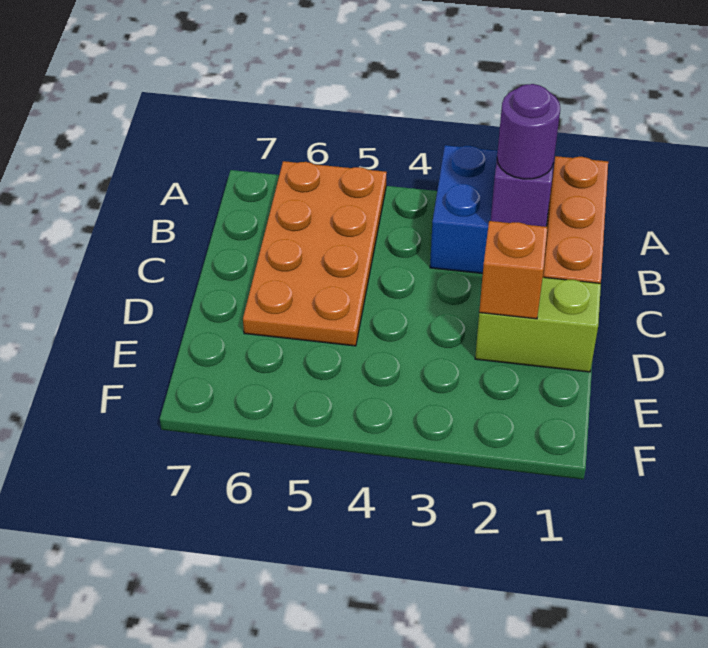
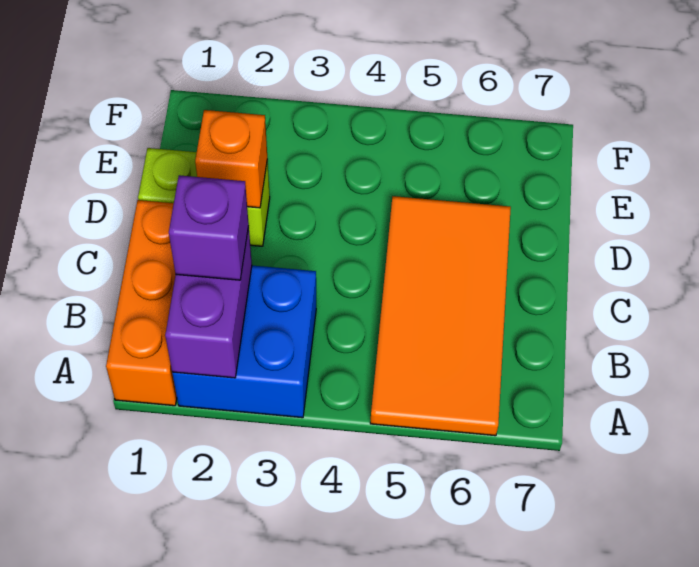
orange plate A5:D6 level 1 -> orange tile A5:D6 level 1
purple round brick B2 level 3 -> purple brick B2 level 3

